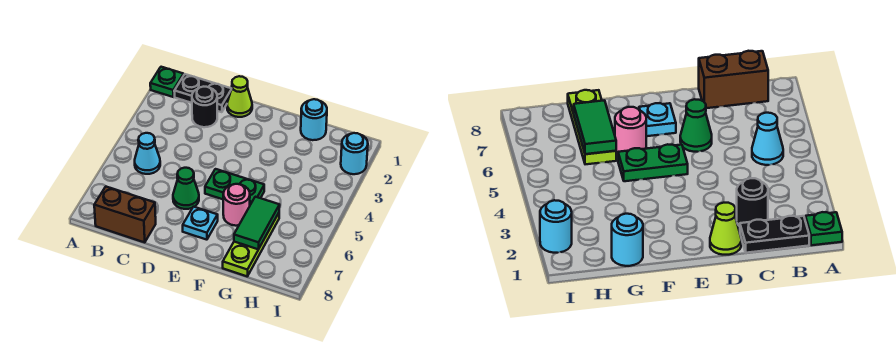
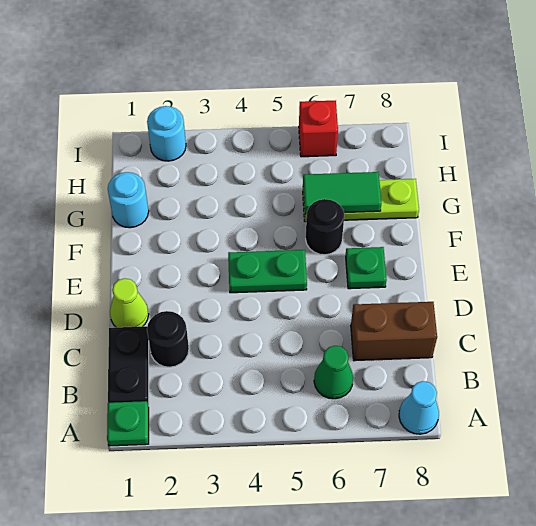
cyan cone B5 level 1 -> cyan cone A8 level 1
brown brick B8:C8 level 1 -> brown brick C7:C8 level 1
green cone D6 level 1 -> green cone B6 level 1
green plate E5:F5 level 1 -> green plate E4:E5 level 1
cyan plate E7 level 1 -> green plate E7 level 1
pink round brick F6 level 1 -> black round brick F6 level 1
none -> red brick I6 level 1

